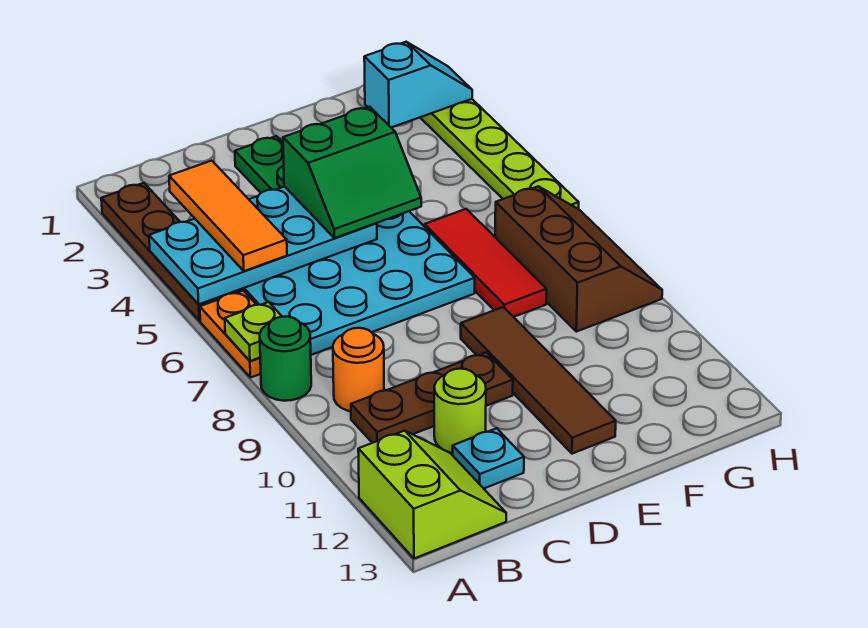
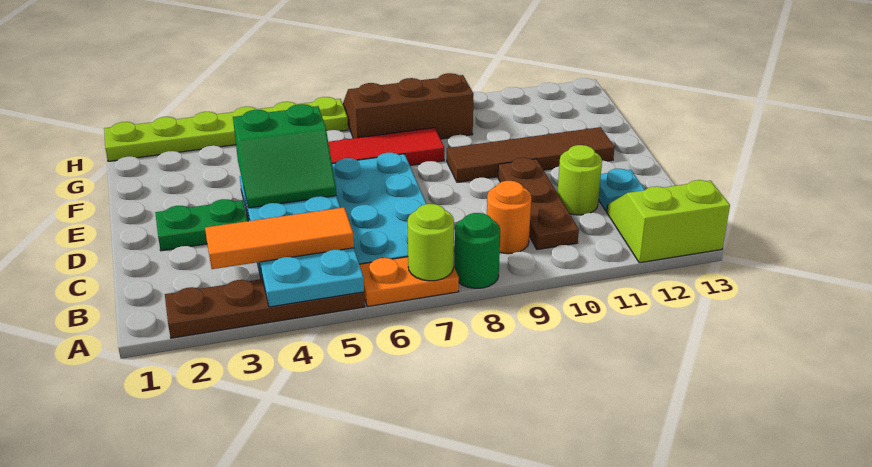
lime plate A7 level 2 -> lime round brick A7 level 2
green slope D4:E5 level 3 top 4 -> green slope D4:E5 level 3 top E
cyan slope G2:H2 level 2 top G -> none

